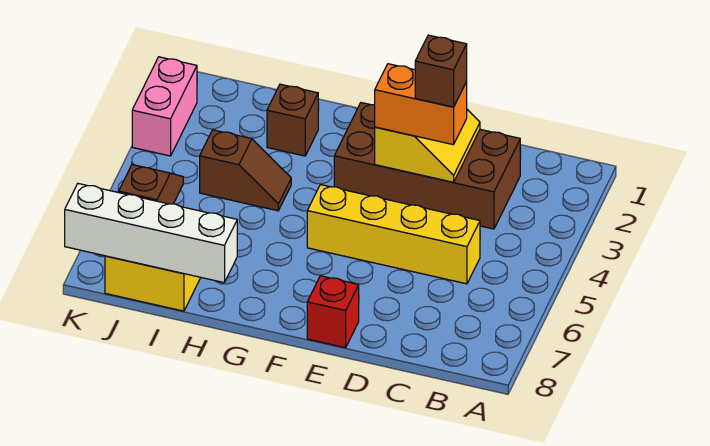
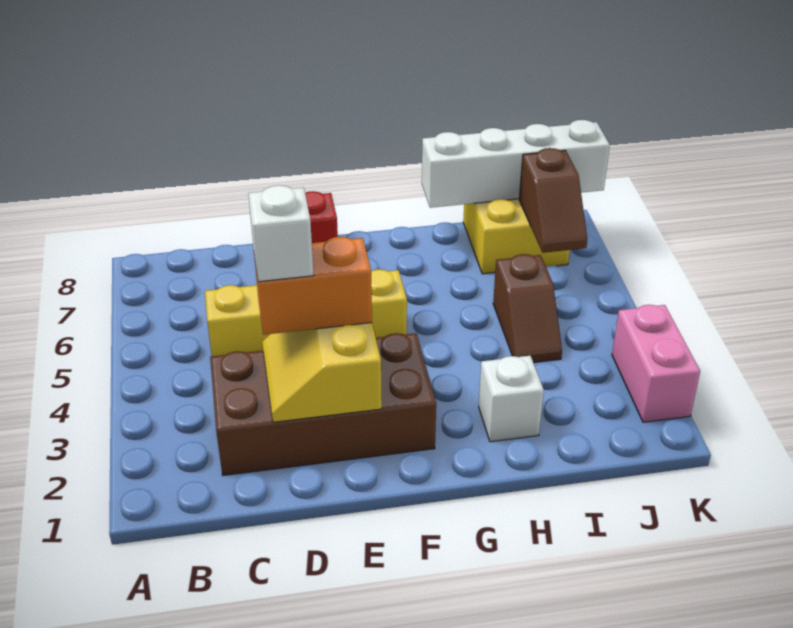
brown brick D3 level 4 -> white brick D3 level 4
brown brick H2 level 1 -> white brick H2 level 1
brown slope H4:I4 level 1 top I -> brown slope I4:I5 level 1 top 5

